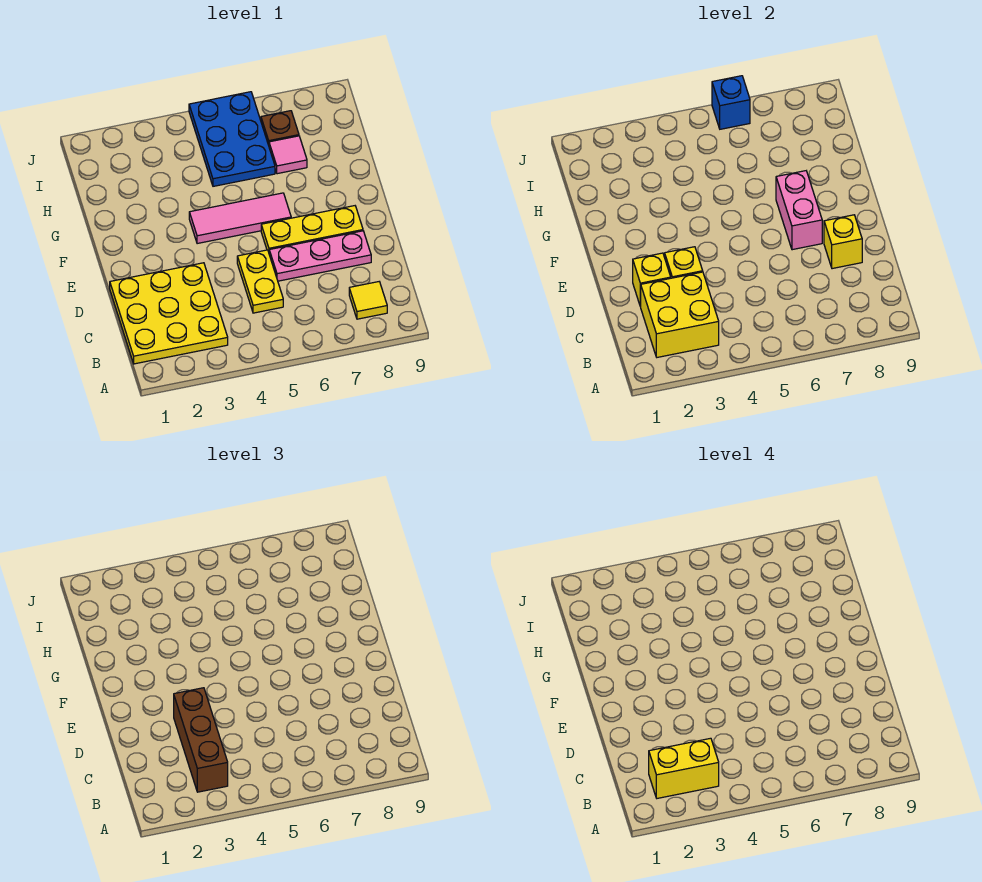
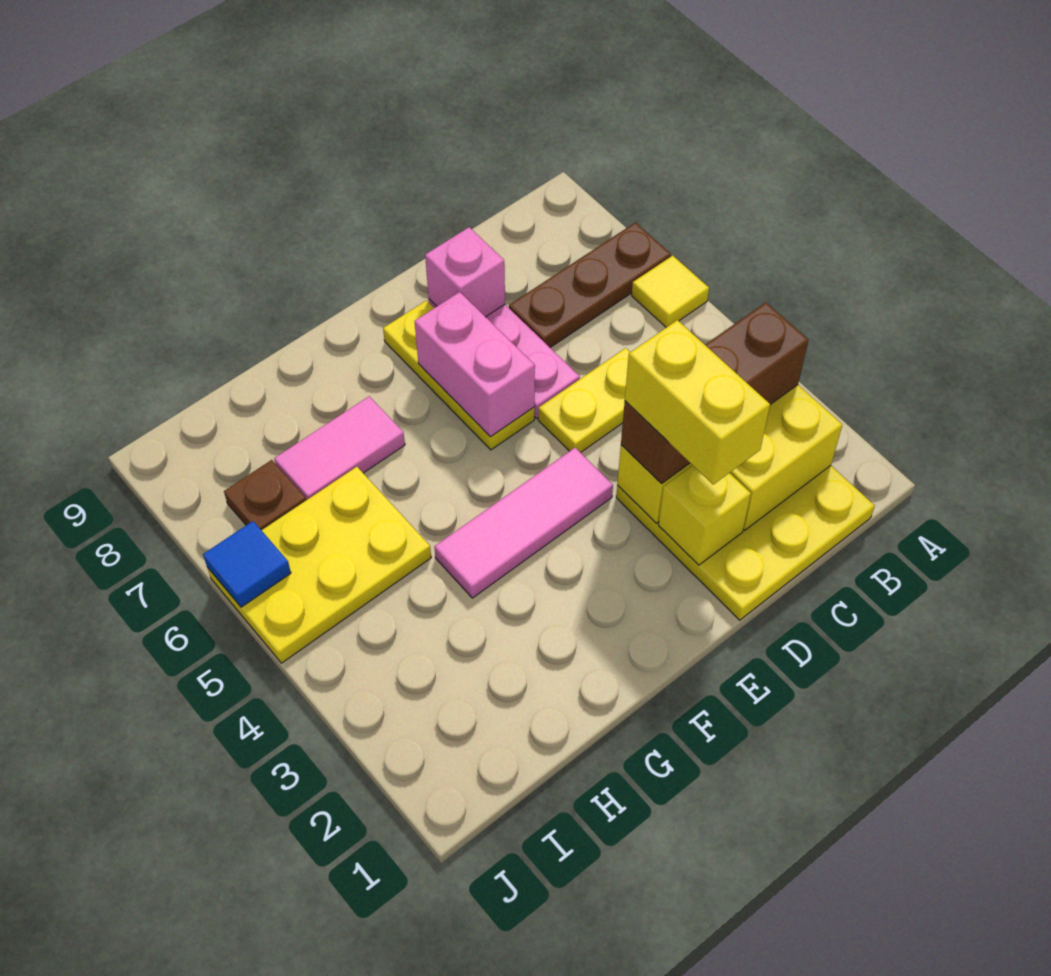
none -> brown plate A7:C7 level 1
yellow brick B2:B3 level 4 -> yellow brick D2:D3 level 4
yellow tile B8 level 1 -> yellow tile A6 level 1
yellow brick D8 level 2 -> pink brick D8 level 2
pink brick E7:F7 level 2 -> pink brick E6:E7 level 2
pink tile F4:F6 level 1 -> pink tile E4:G4 level 1
blue plate H5:J6 level 1 -> yellow plate H5:J6 level 1
pink tile H7 level 1 -> pink tile G7:H7 level 1
blue brick J6 level 2 -> blue tile J6 level 2

